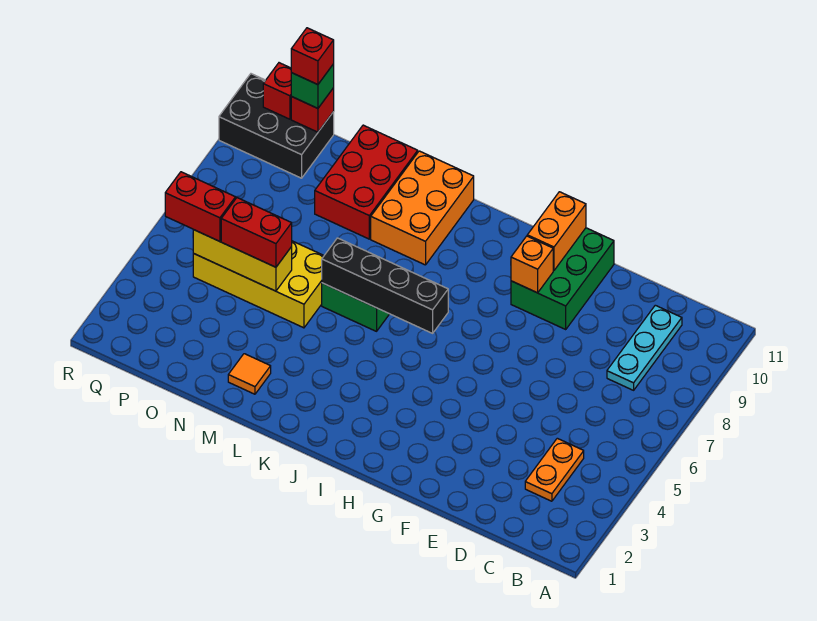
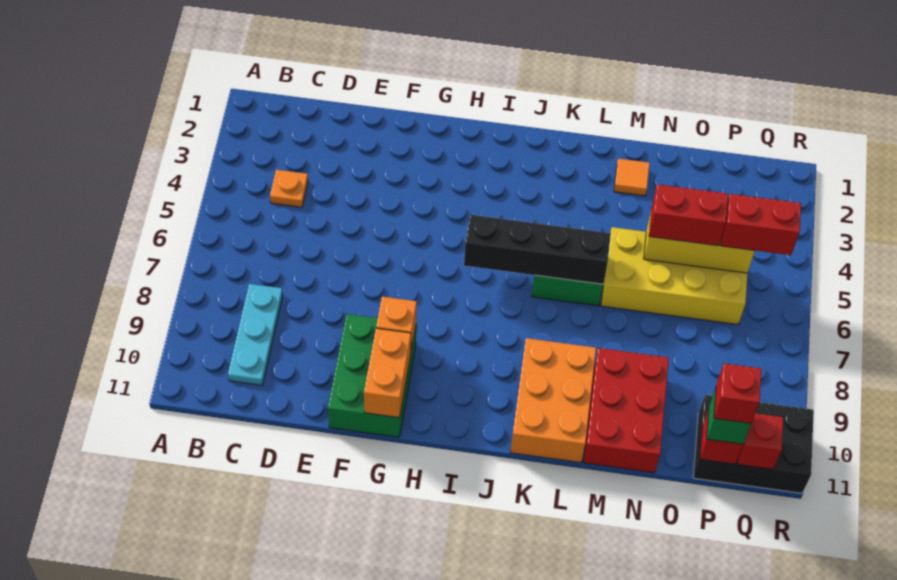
orange plate C3:C4 level 1 -> orange plate C4 level 1

